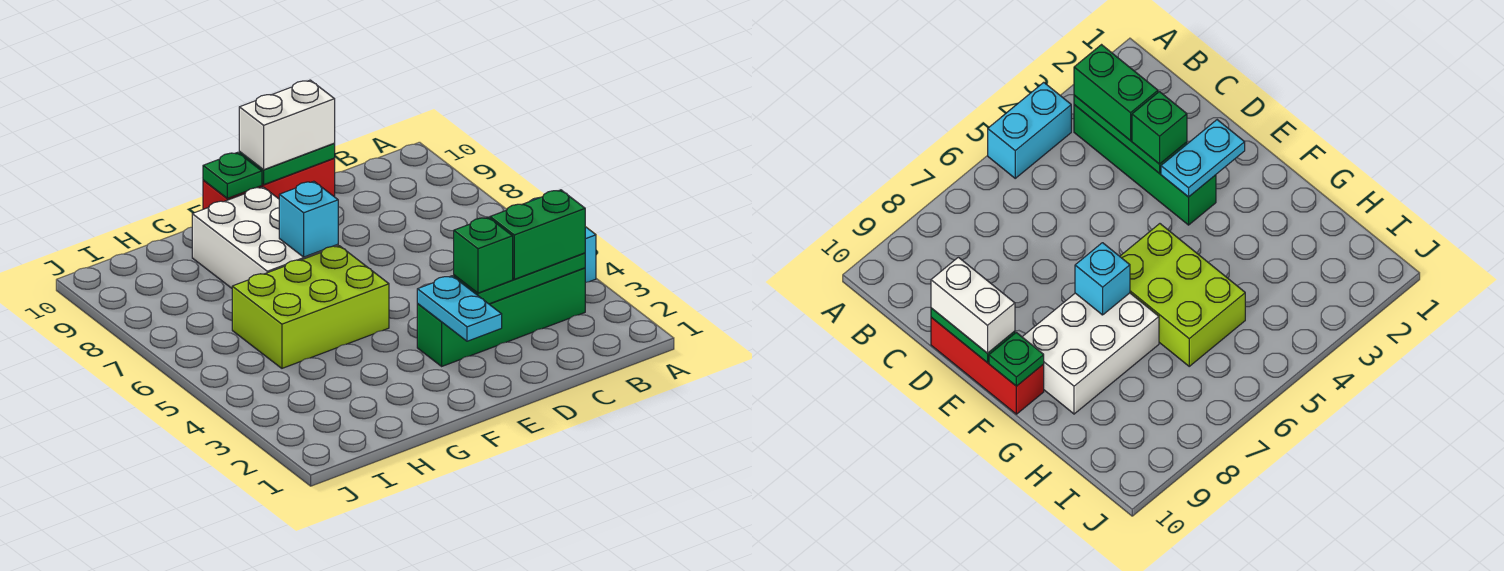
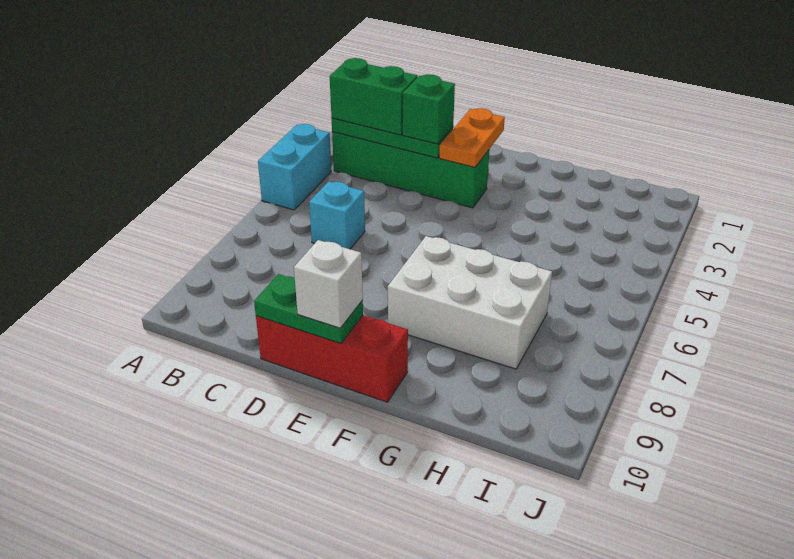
white brick D10:E10 level 3 -> white brick E10 level 3
cyan plate E2:E3 level 2 -> orange plate E2:E3 level 2
lime brick F5:H6 level 1 -> none
white brick F7:G9 level 1 -> white brick F7:H8 level 1
cyan brick F7 level 2 -> cyan brick C6 level 1
green plate F10 level 2 -> none

